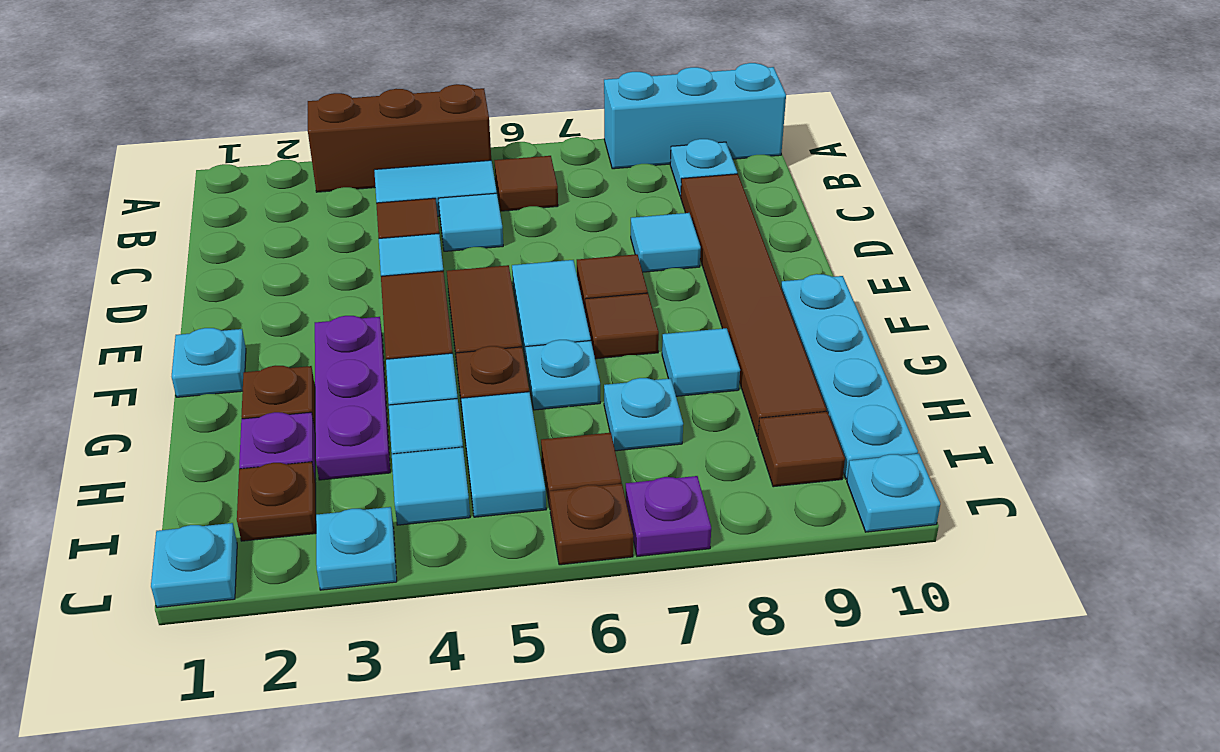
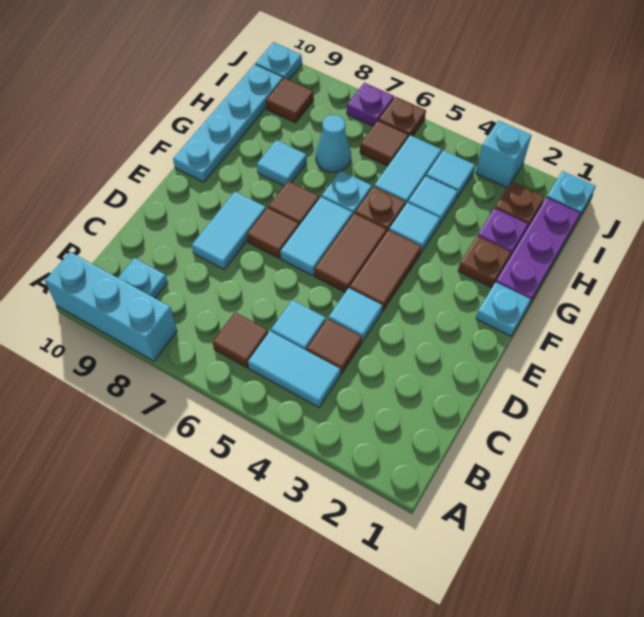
brown brick A3:A5 level 1 -> none
brown tile C9:H9 level 1 -> none
cyan tile D8 level 1 -> cyan tile D8:E8 level 1
purple plate F3:H3 level 1 -> purple plate G1:I1 level 1
cyan plate H7 level 1 -> cyan cone H7 level 1
cyan plate J3 level 1 -> cyan brick J3 level 1

